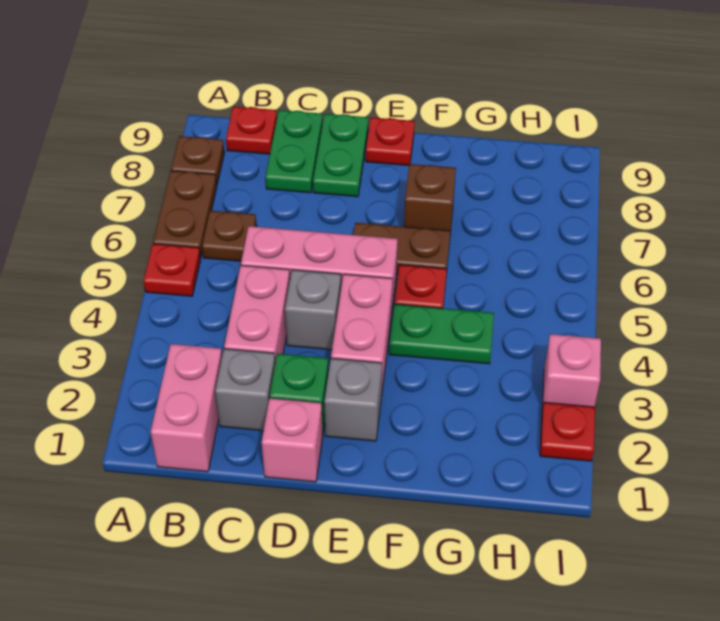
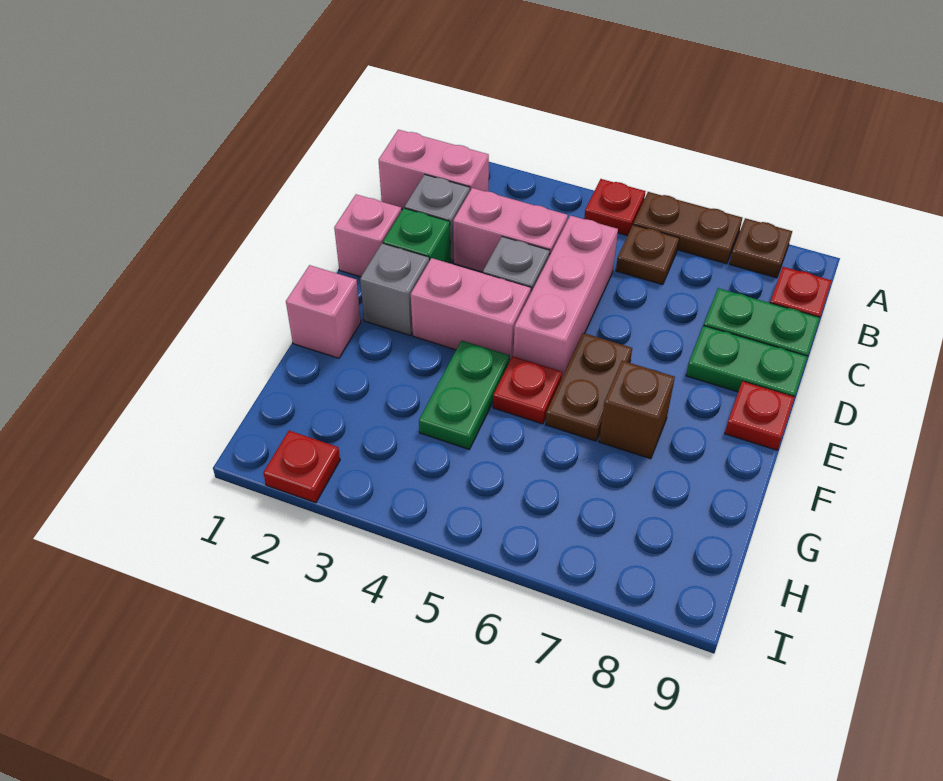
pink brick I3 level 1 -> pink brick F1 level 1

